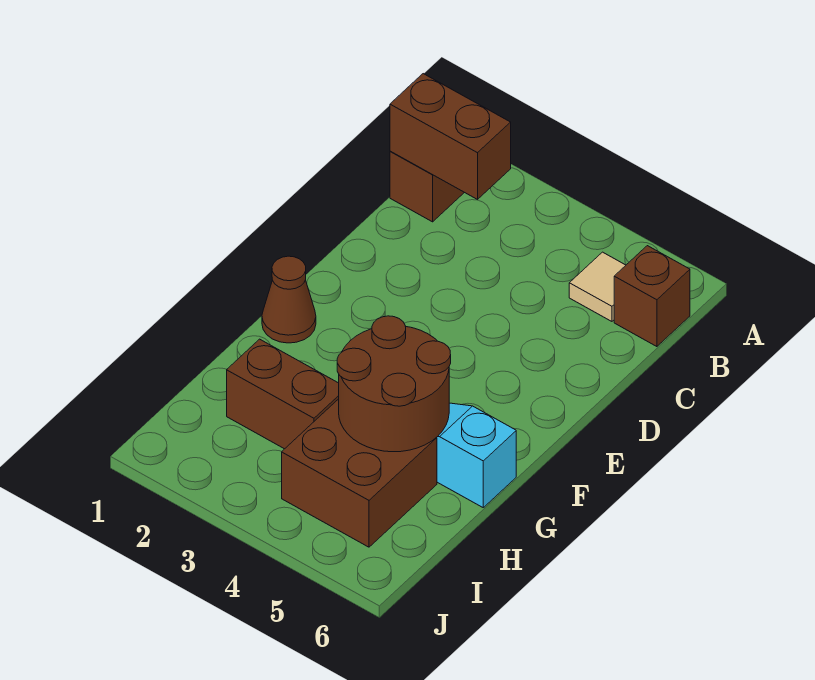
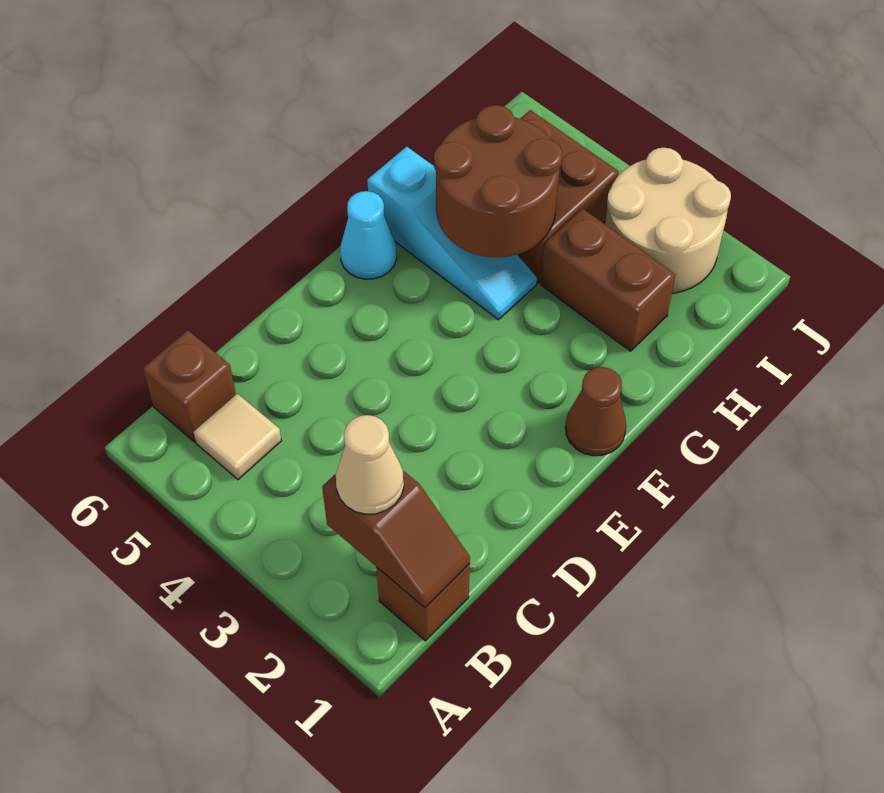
brown brick B1:B2 level 2 -> brown slope B1:B2 level 2 top 2
none -> tan cone B2 level 3
none -> cyan cone F6 level 1
none -> tan round brick I2:J3 level 1

